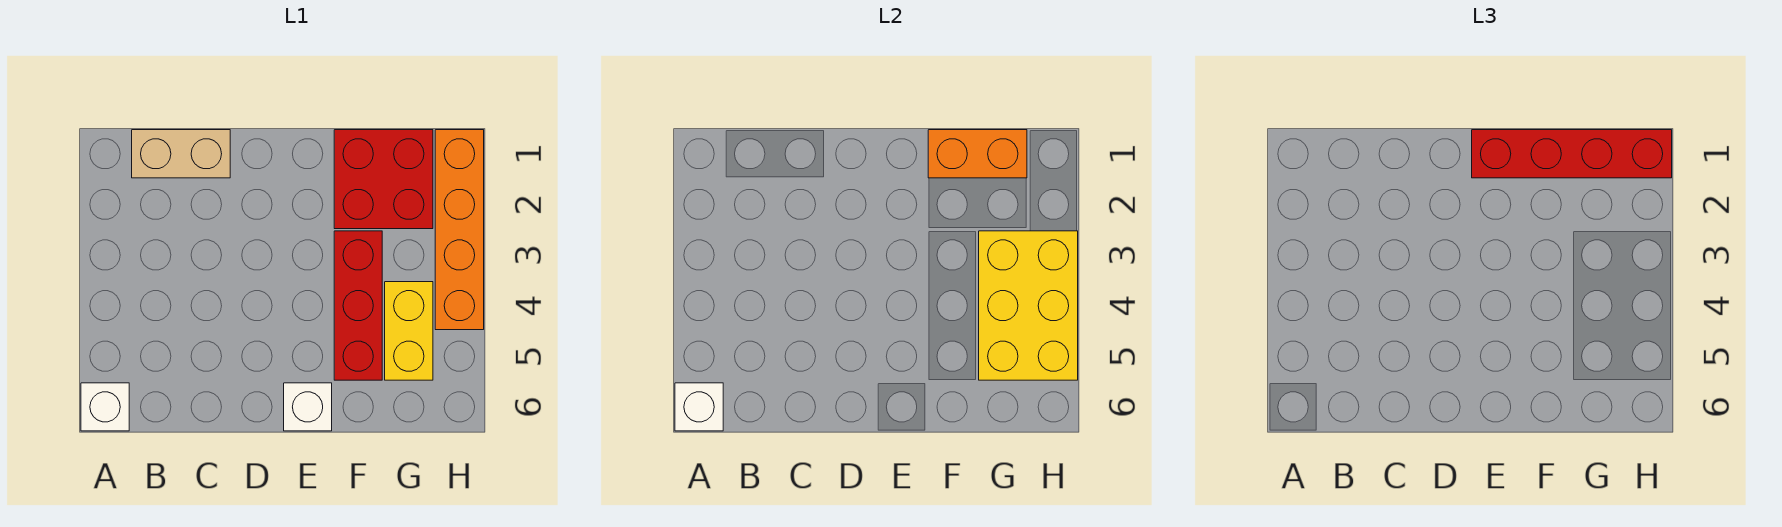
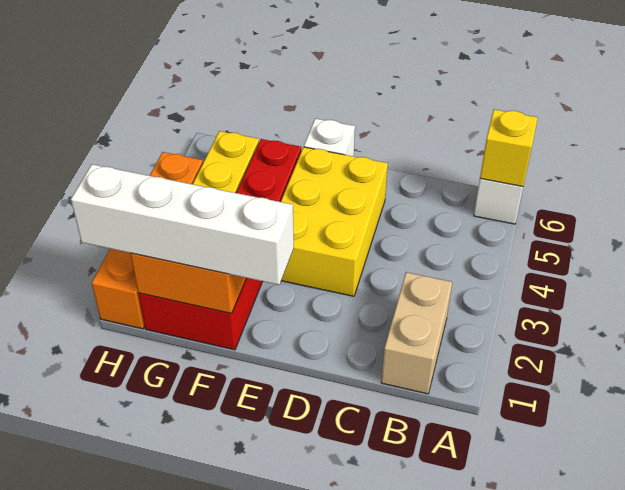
white brick A6 level 2 -> yellow brick A6 level 2
tan brick B1:C1 level 1 -> tan brick B1:B2 level 1
red brick E1:H1 level 3 -> white brick E1:H1 level 3
yellow brick G3:H5 level 2 -> yellow brick D3:E5 level 1

